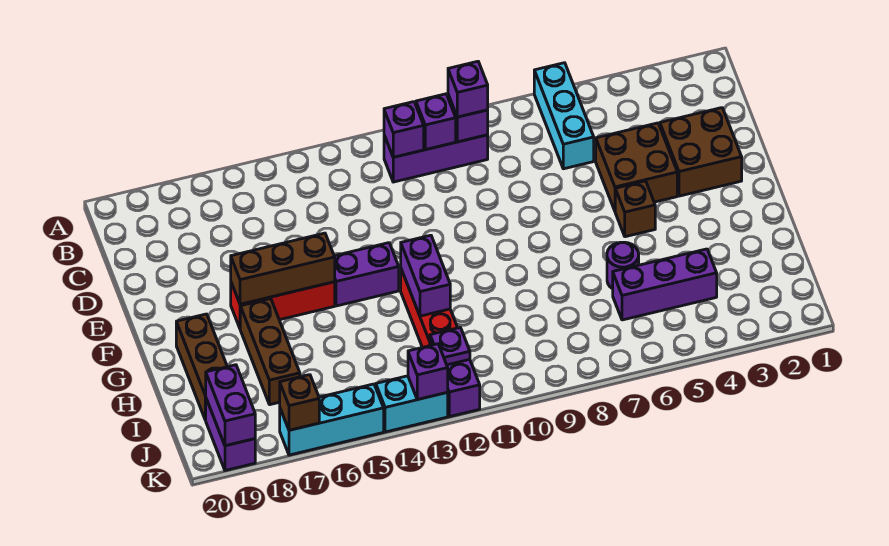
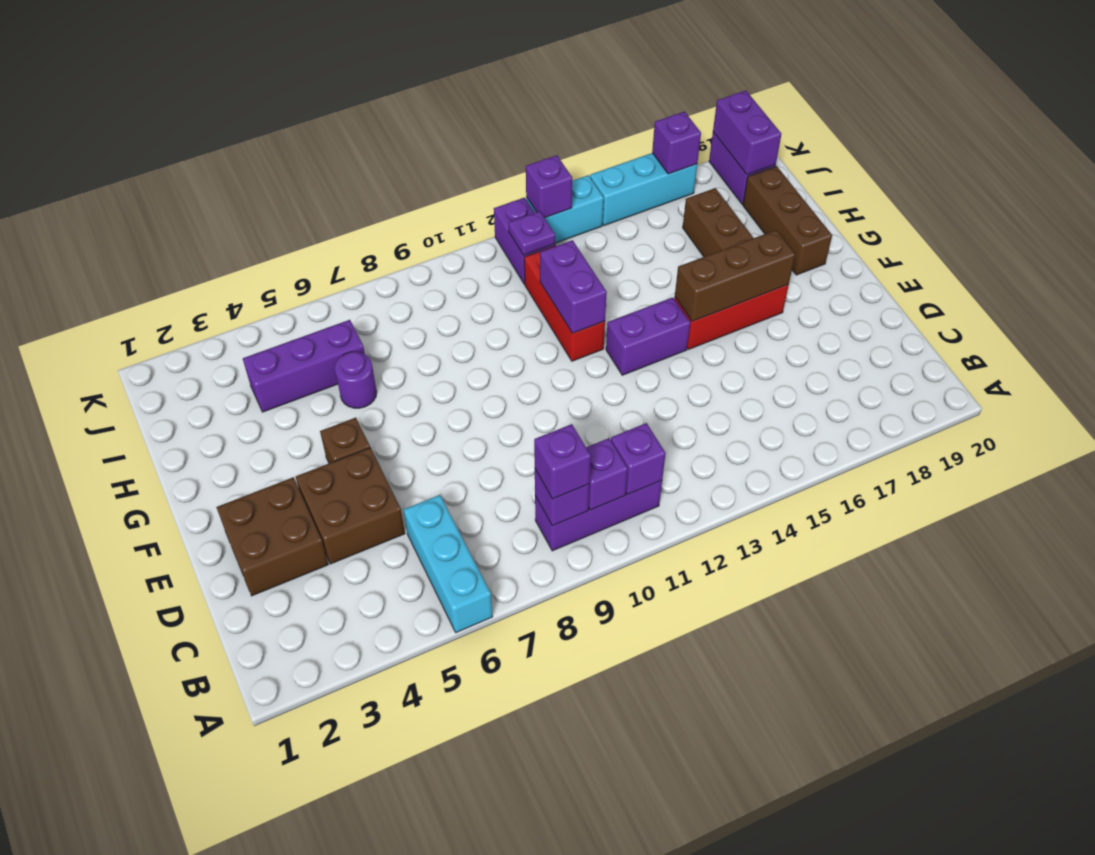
brown brick K17 level 2 -> purple brick K17 level 2

